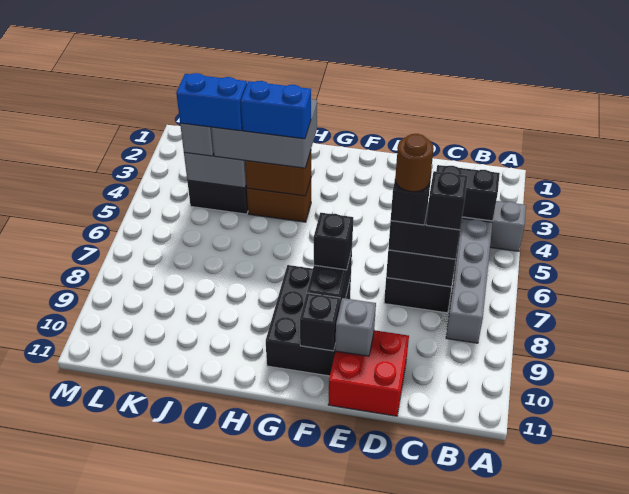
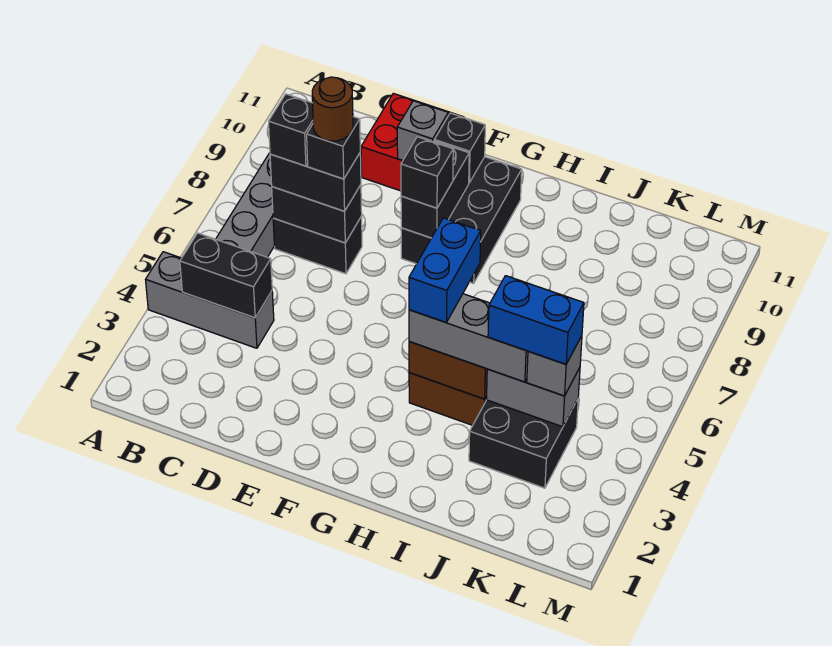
grey brick H3:J4 level 3 -> grey brick H4:J4 level 3
blue brick H4:I4 level 4 -> blue brick H4:H5 level 4

